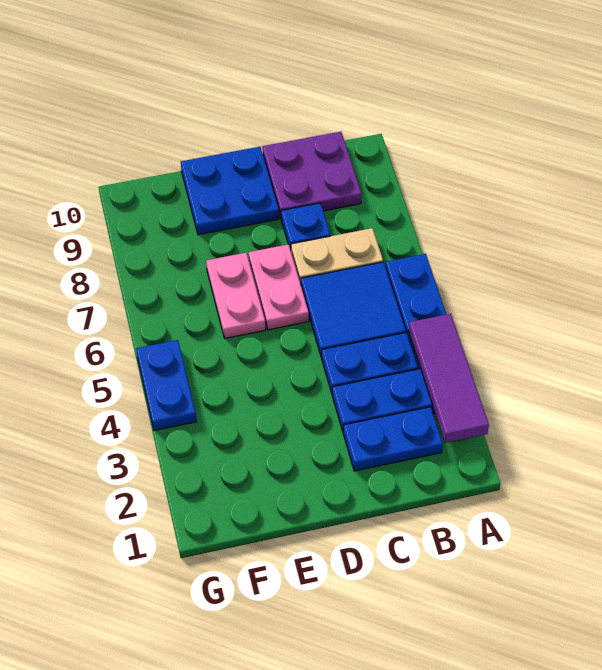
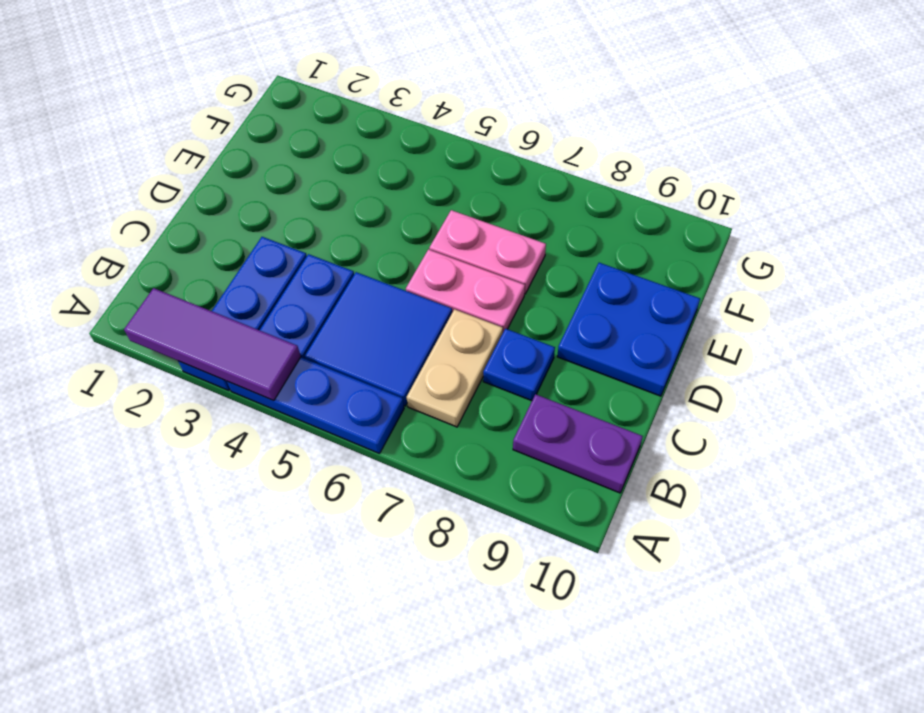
blue plate B2:C2 level 1 -> none
purple plate B9:C10 level 1 -> purple plate B9:B10 level 1
blue plate G4:G5 level 1 -> none

